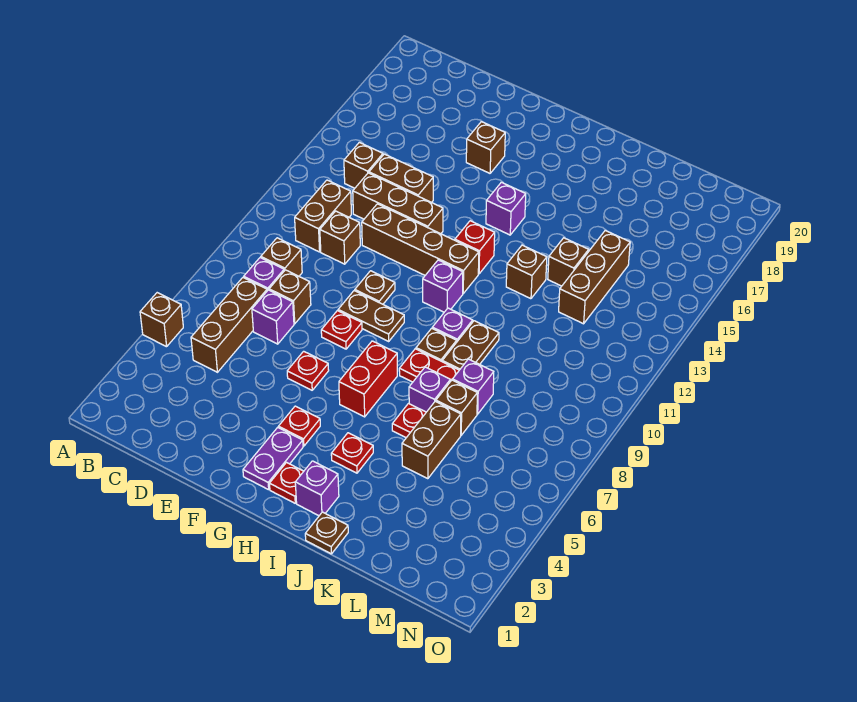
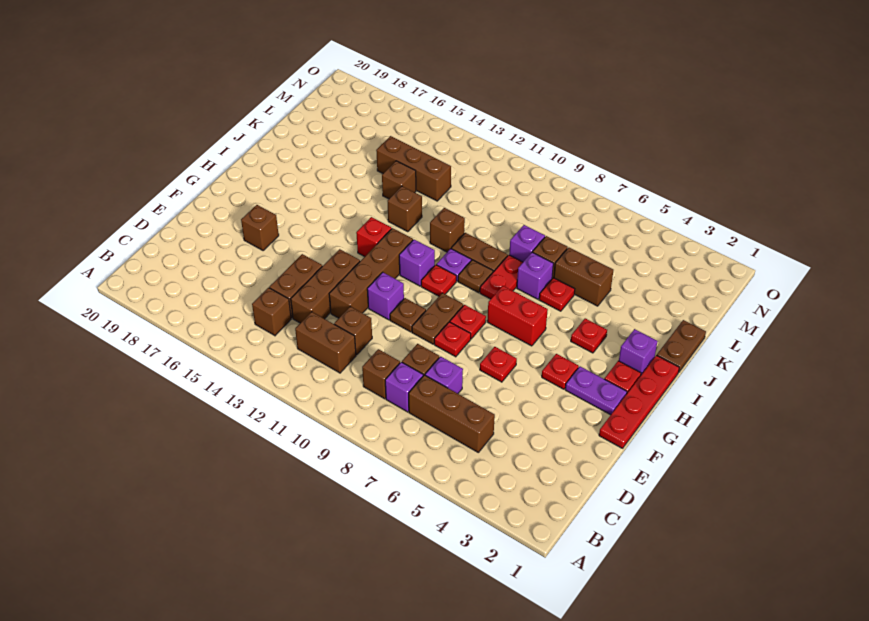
brown brick A5 level 1 -> brown brick J11 level 1
none -> red plate F1:I1 level 1
none -> red plate G8 level 1
none -> red plate H10 level 1
purple brick H15 level 1 -> purple brick F11 level 1
brown plate J1 level 1 -> brown plate J1:K1 level 1

